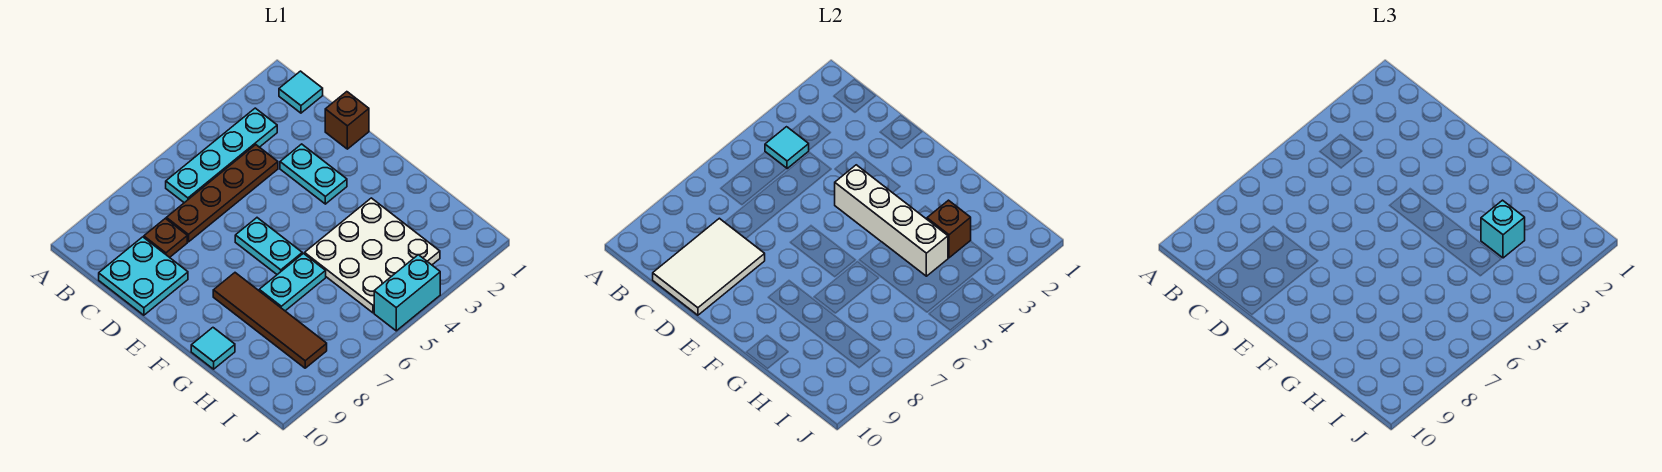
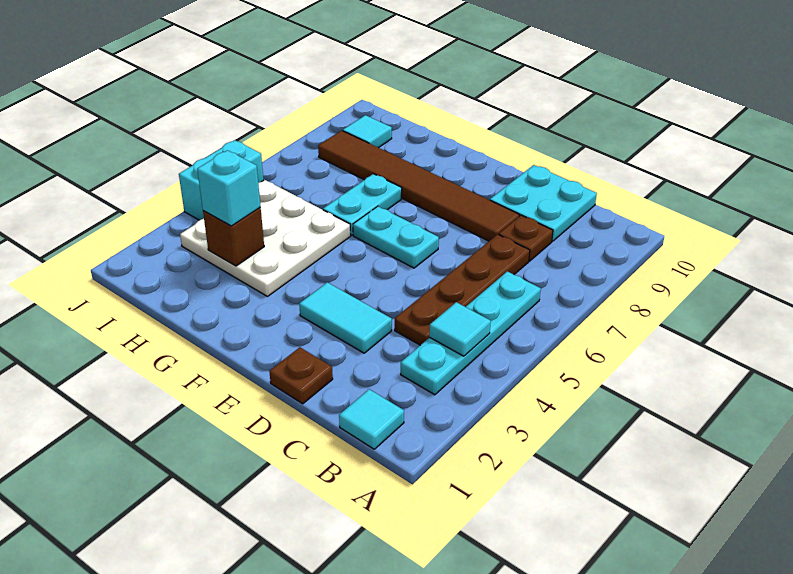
white tile C8:D10 level 2 -> none
brown brick D1 level 1 -> brown plate D1 level 1
cyan plate D3:E3 level 1 -> cyan tile D3:E3 level 1
white brick E4:H4 level 2 -> none
brown tile F8:I8 level 1 -> brown tile D8:I8 level 1
cyan tile G10 level 1 -> cyan tile I9 level 1

